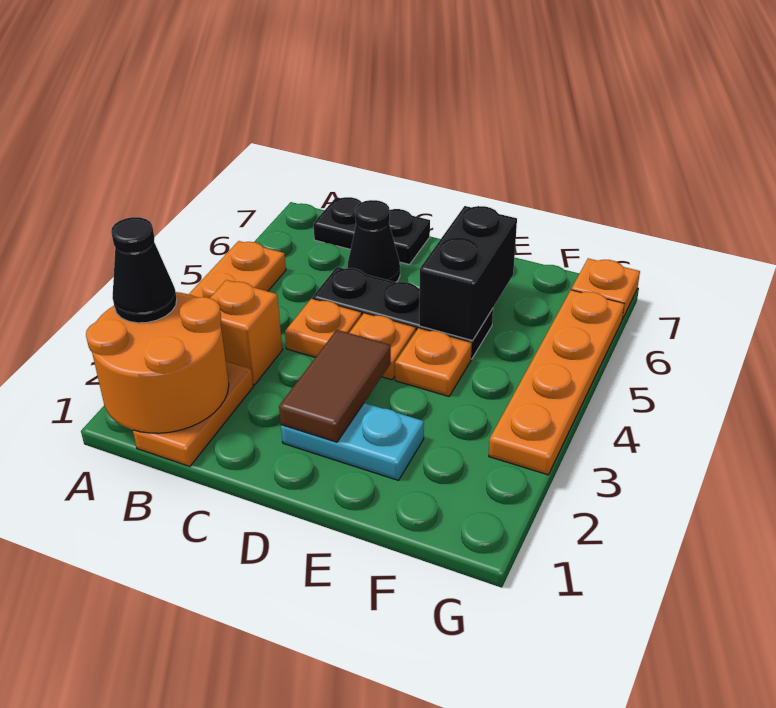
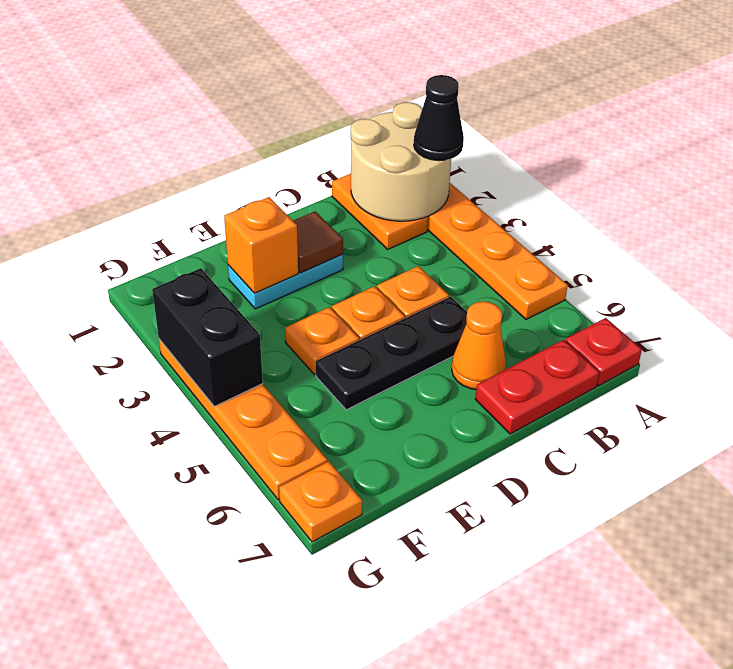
orange round brick A1:B2 level 2 -> tan round brick A1:B2 level 2
none -> red plate A7 level 1
orange brick B3 level 1 -> orange brick E2 level 2
black plate B7:C7 level 1 -> red plate B7:C7 level 1
black cone C6 level 1 -> orange cone C6 level 1
brown tile D2:D3 level 2 -> brown tile D2 level 2
black brick E5:E6 level 2 -> black brick G3:G4 level 2

